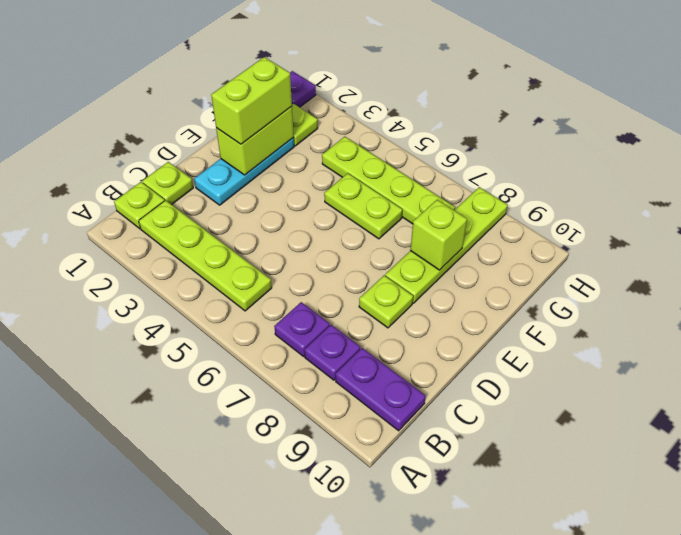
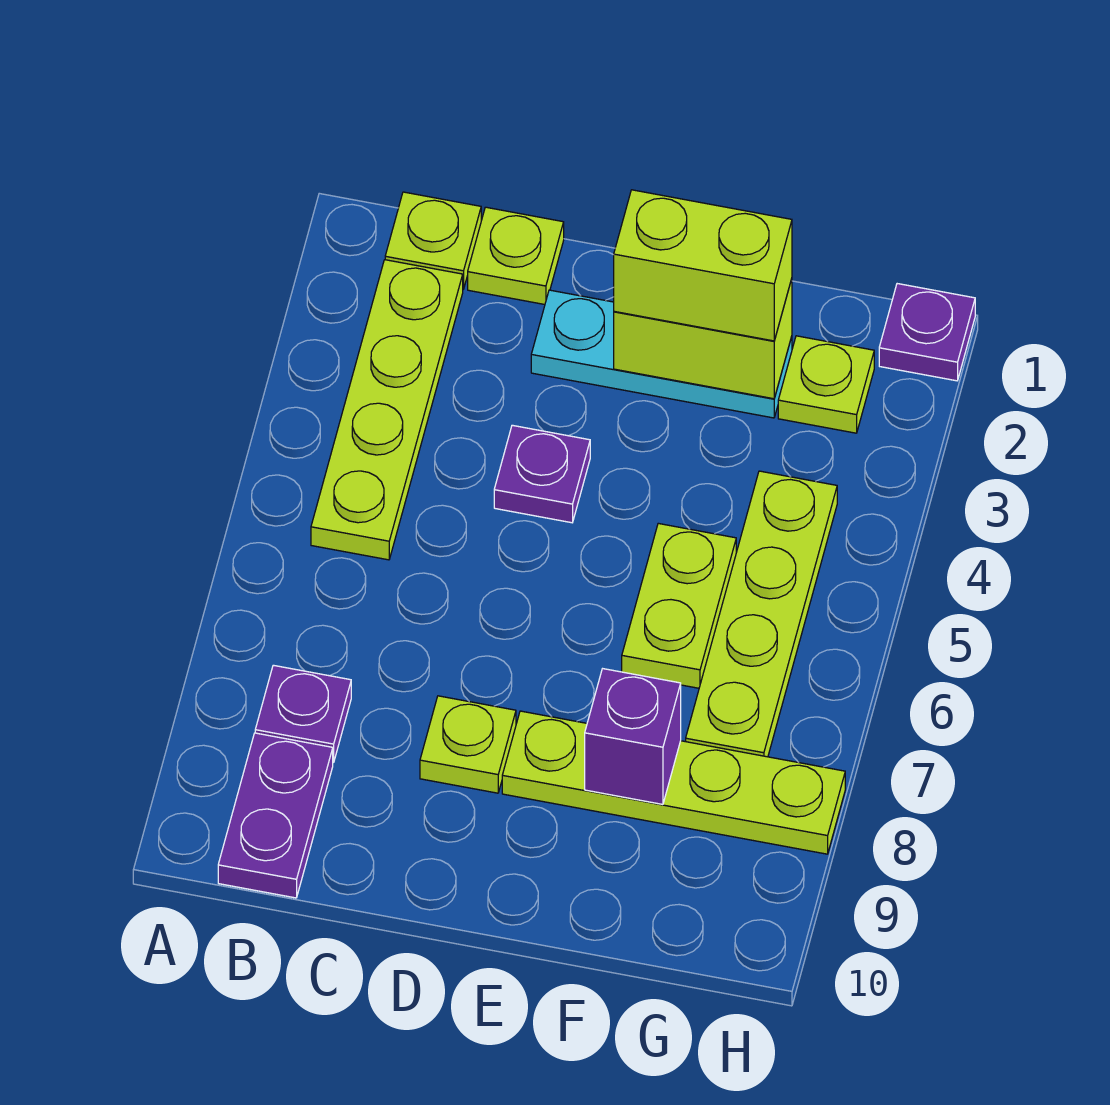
purple plate B7 level 1 -> purple plate D4 level 1
lime brick F8 level 2 -> purple brick F8 level 2

